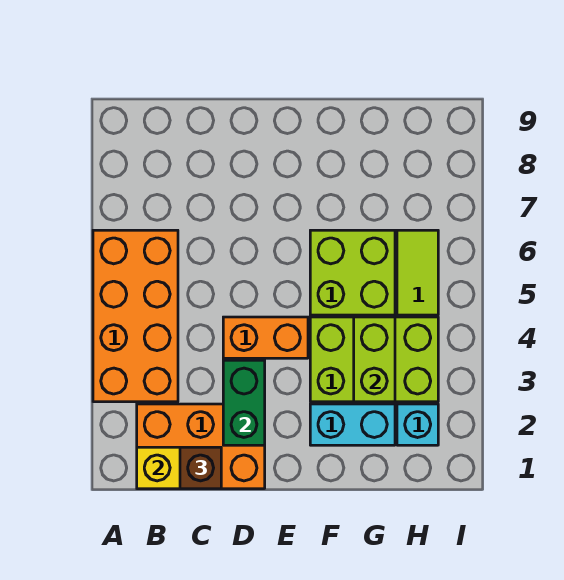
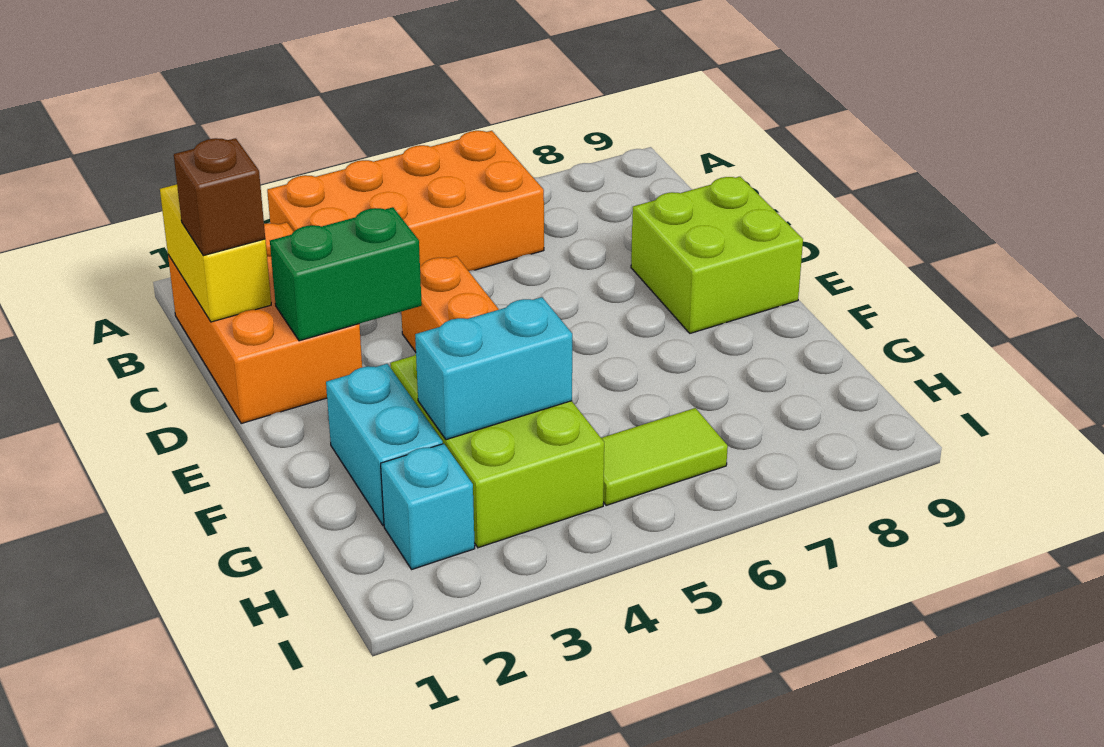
lime brick F5:G6 level 1 -> lime brick D8:E9 level 1
lime brick G3:G4 level 2 -> cyan brick G3:G4 level 2

